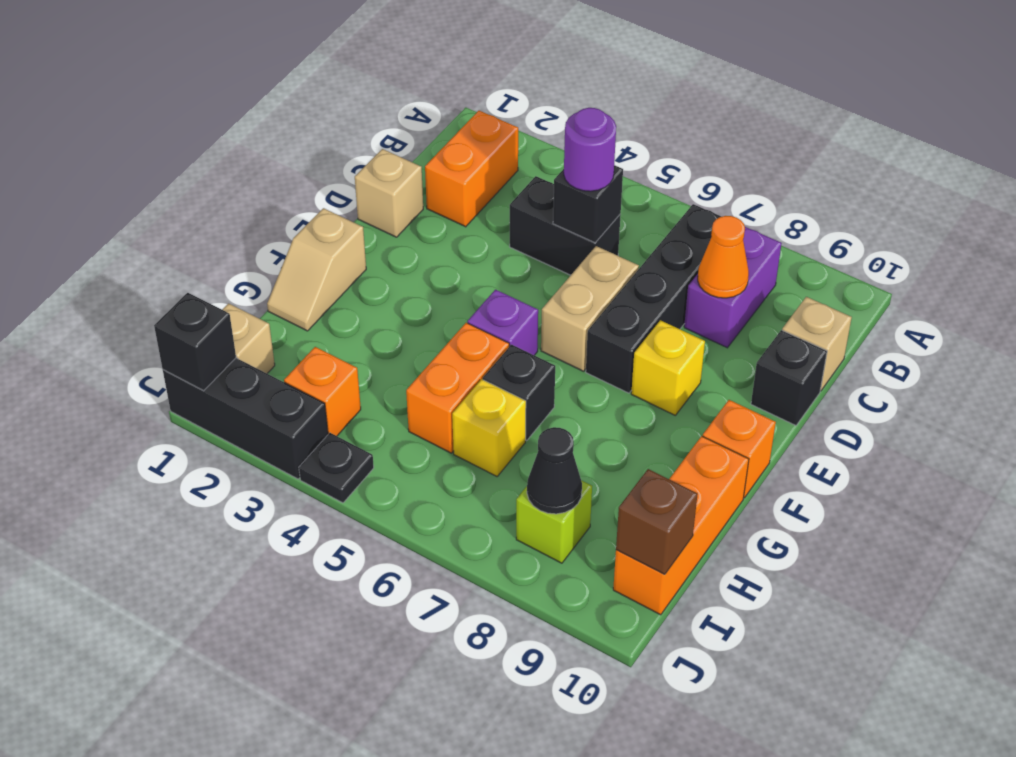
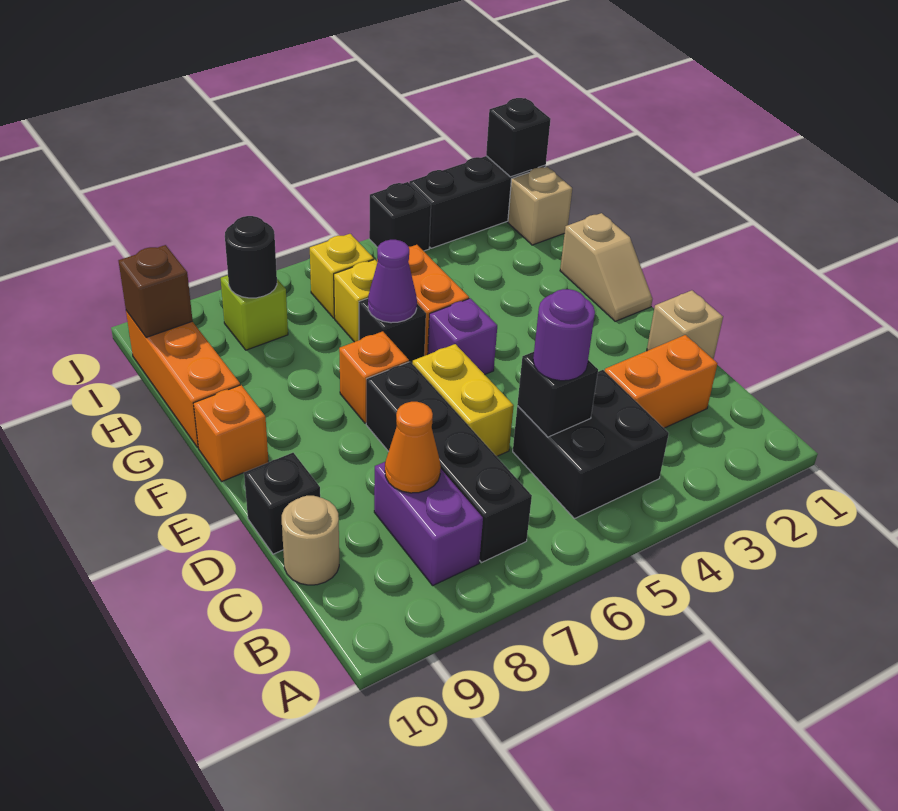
orange brick B2:C2 level 1 -> orange brick C2:C3 level 1
black brick C4:C5 level 1 -> black brick B4:C5 level 1
tan brick C10 level 1 -> tan round brick C10 level 1
tan brick D6:E6 level 1 -> yellow brick D6:E6 level 1
yellow brick E8 level 1 -> yellow brick I6 level 1
tan slope F1:G1 level 1 top F -> tan slope F1:G1 level 1 top G
none -> purple cone G6 level 2
orange brick I3 level 1 -> orange brick F7 level 1
black cone I8 level 2 -> black round brick I8 level 2
black plate J4 level 1 -> black brick J4 level 1

